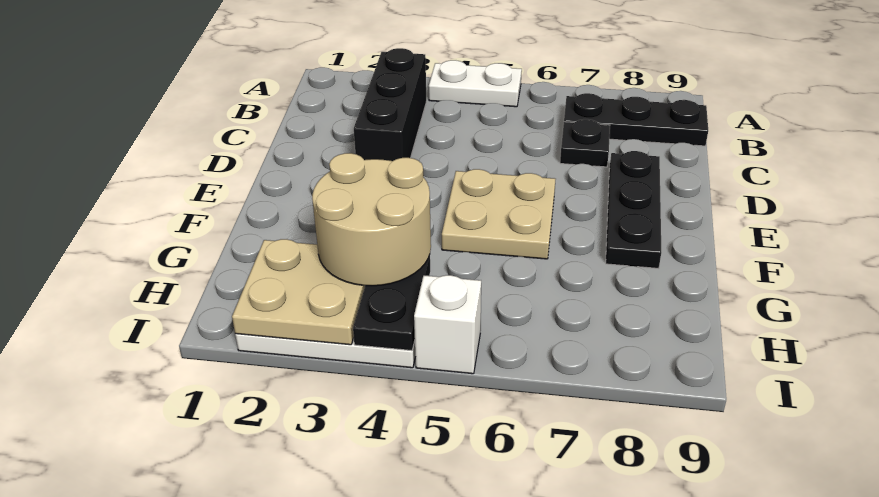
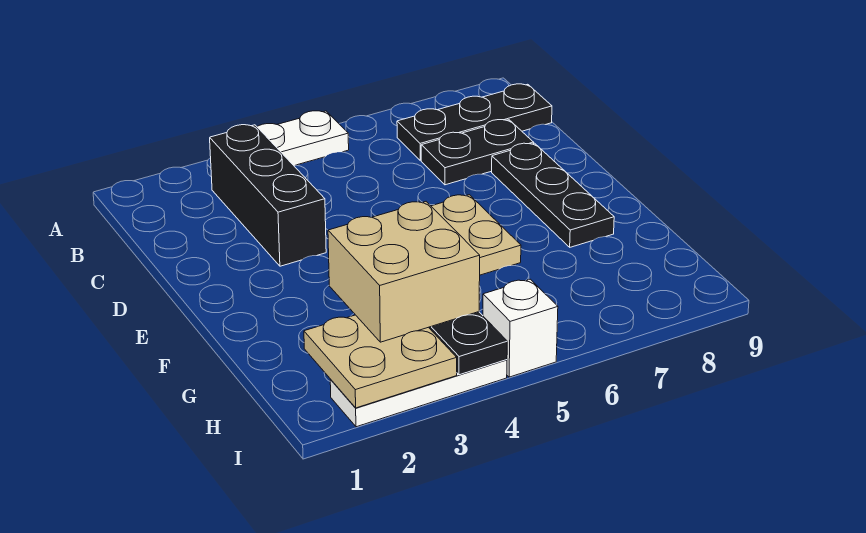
black plate C7 level 1 -> black plate C7:C8 level 1
tan round brick G3:H4 level 3 -> tan brick G3:H4 level 3

